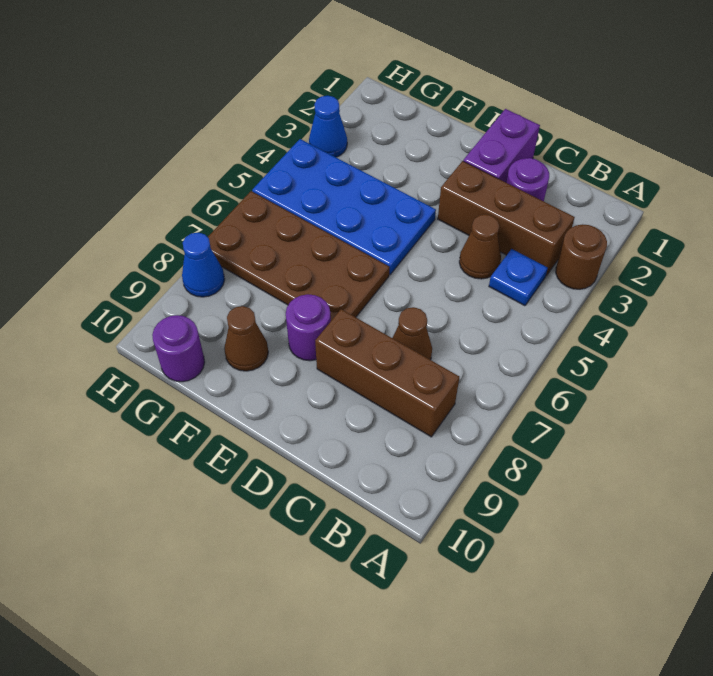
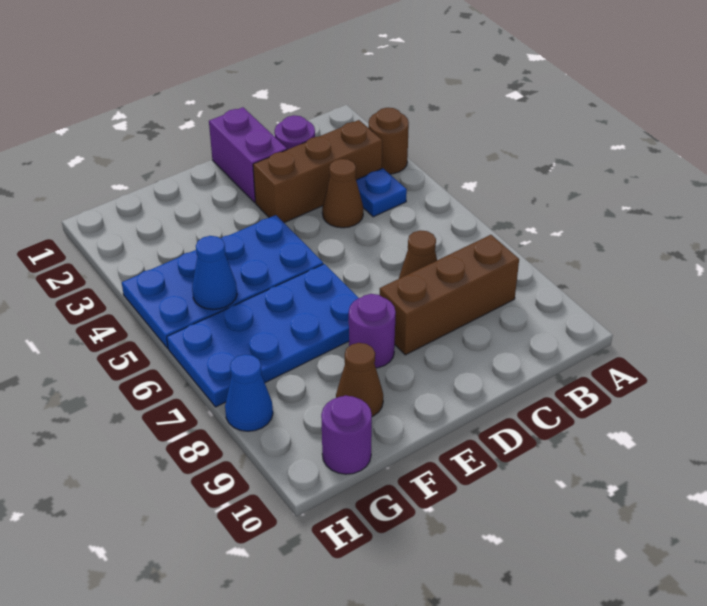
brown plate E6:H7 level 1 -> blue plate E6:H7 level 1
blue cone H3 level 1 -> blue cone G5 level 2

